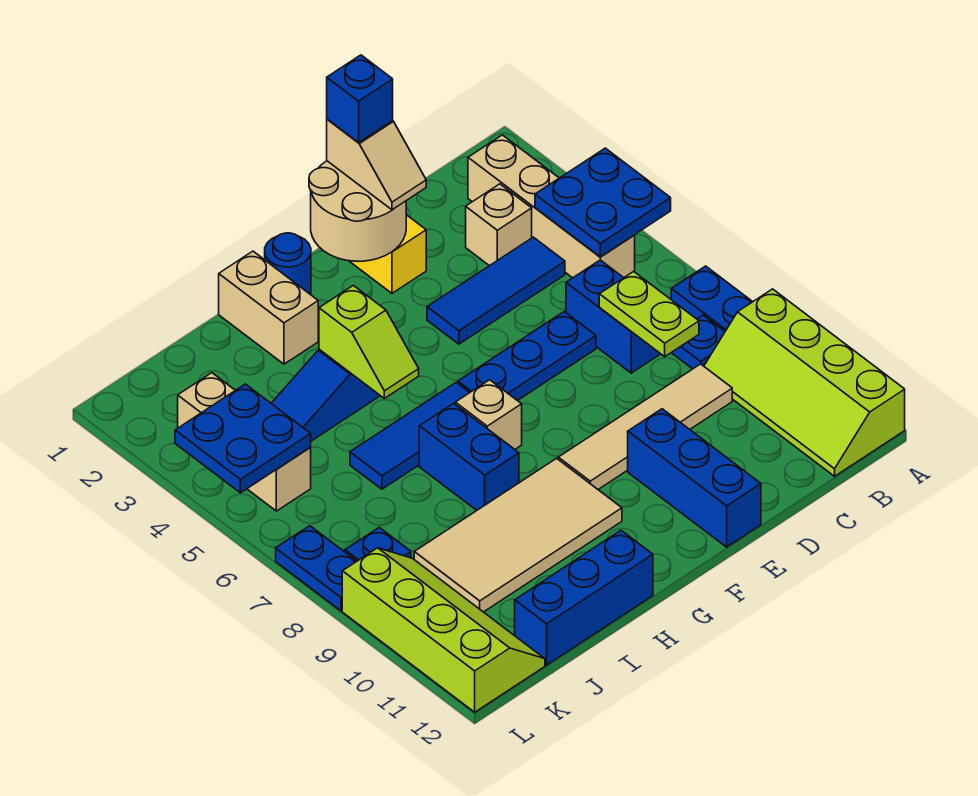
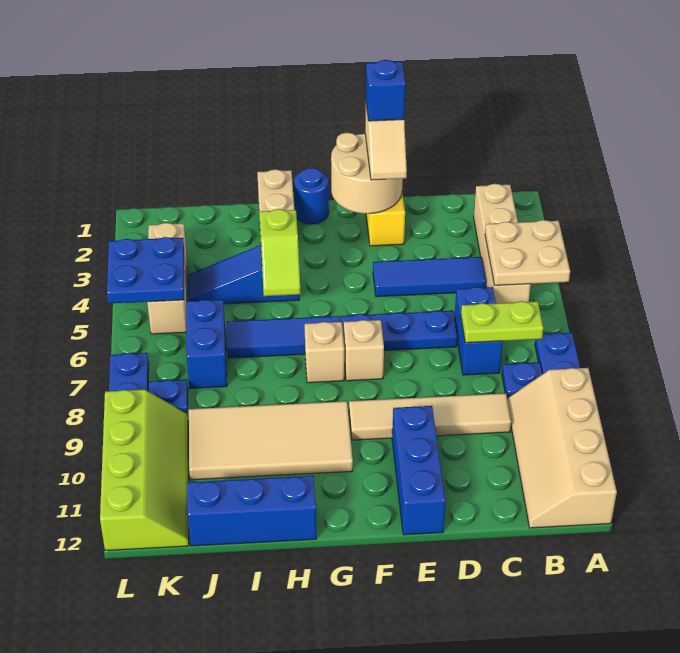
blue plate A4:B5 level 2 -> tan plate A4:B5 level 2
lime slope A9:B12 level 1 top A -> tan slope A9:B12 level 1 top A
tan brick C3 level 1 -> tan brick F7 level 1
lime plate C7:C8 level 2 -> lime plate B7:C7 level 2
blue brick H7:H8 level 1 -> blue brick J6:J7 level 1

